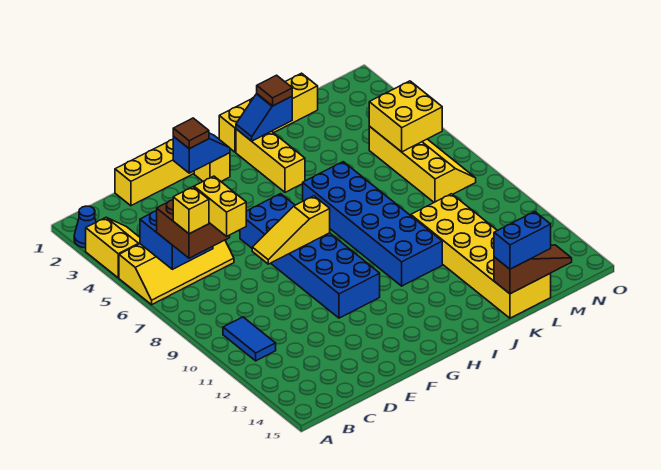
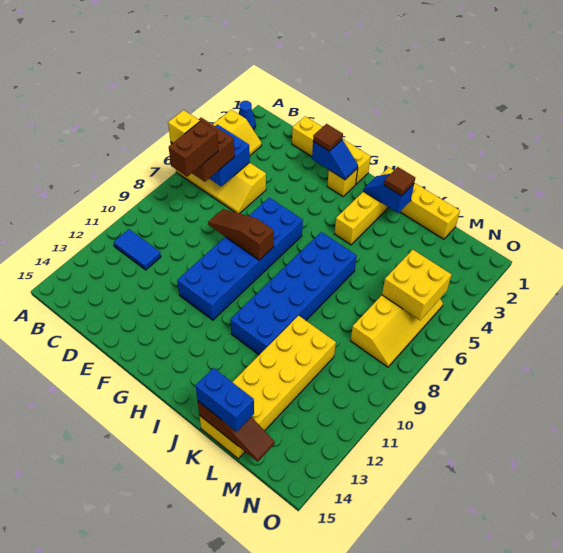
blue tile B10:B11 level 1 -> blue tile B11:C11 level 1
yellow brick C7:C8 level 4 -> brown brick C7:C8 level 4
yellow slope E8:G8 level 2 top G -> brown slope E8:G8 level 2 top G

